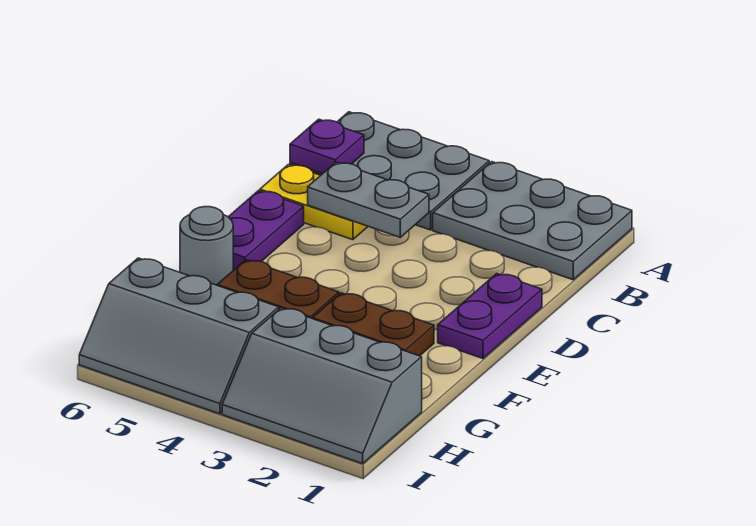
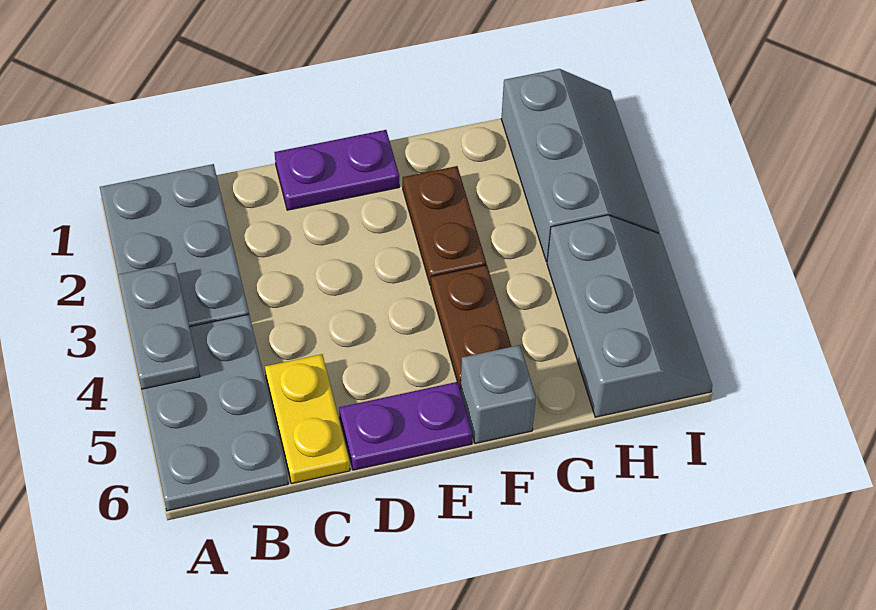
purple plate B6 level 2 -> none
grey plate C4:C5 level 2 -> grey plate A3:A4 level 2
grey round brick F6 level 1 -> grey brick F6 level 1

